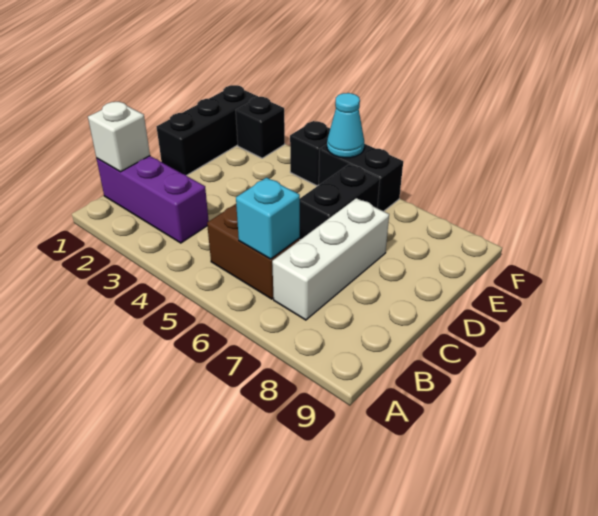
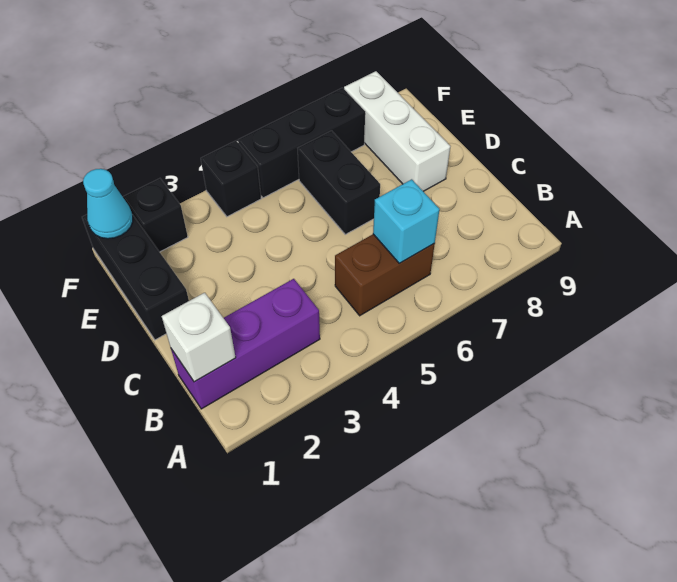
white brick B7:D7 level 1 -> white brick D8:F8 level 1
black brick F5:F6 level 1 -> black brick F5:F7 level 1
cyan cone F5 level 2 -> cyan cone F1 level 2

